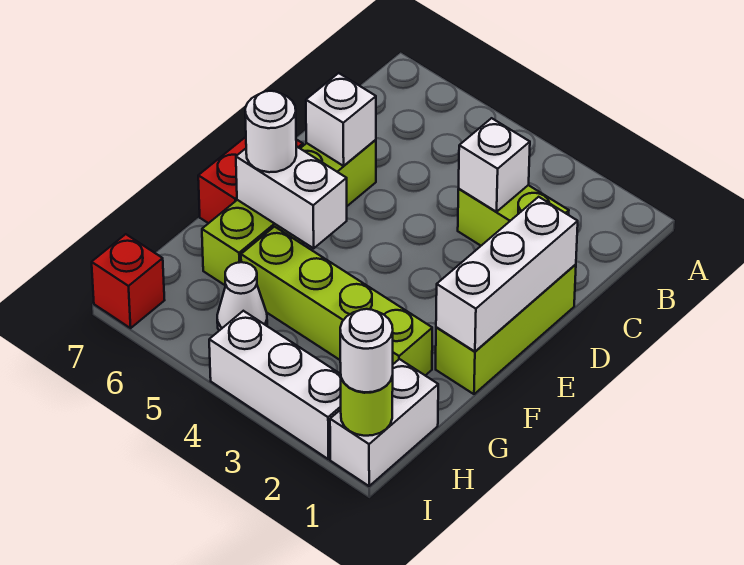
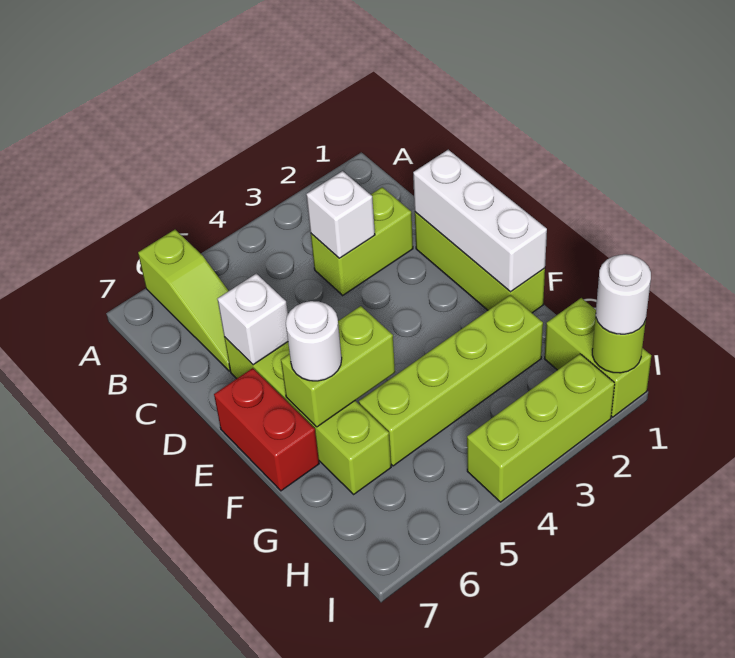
none -> lime slope A6:C6 level 1 top A
white brick F5:F6 level 2 -> lime brick F5:F6 level 2
white brick H1:I1 level 1 -> lime brick H1:I1 level 1
white cone H5 level 1 -> none
white brick I2:I4 level 1 -> lime brick I2:I4 level 1
red brick I7 level 1 -> none

